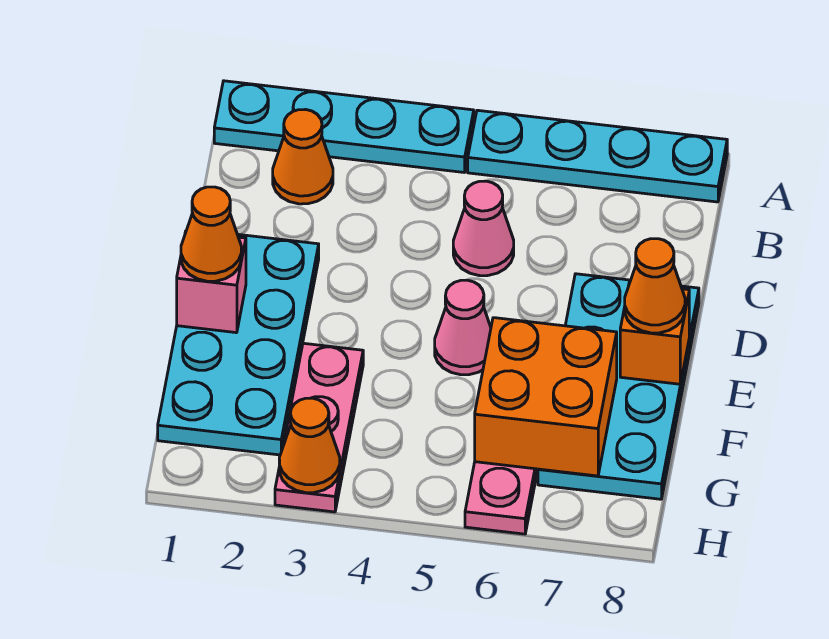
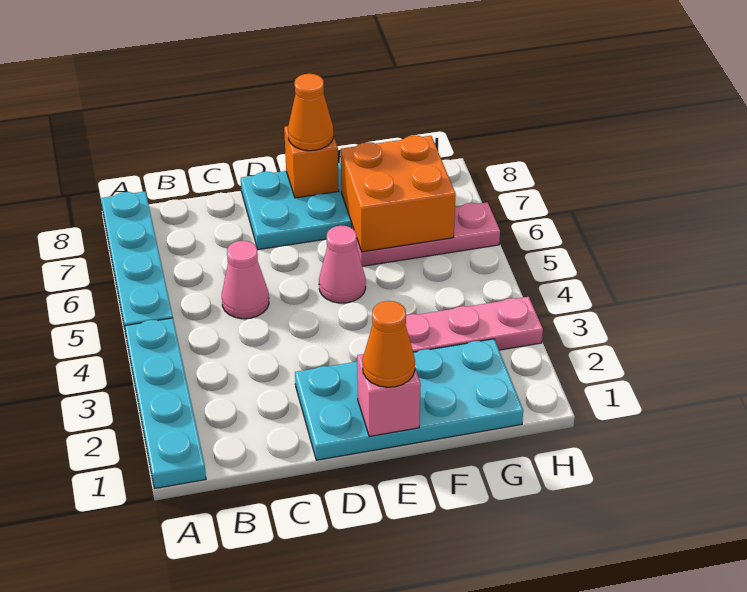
orange cone B2 level 1 -> none
orange cone H3 level 2 -> none

